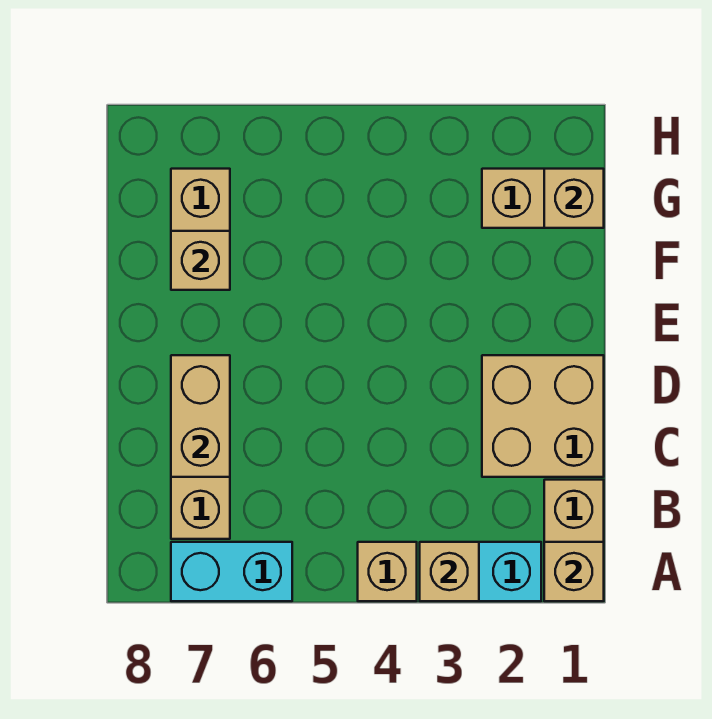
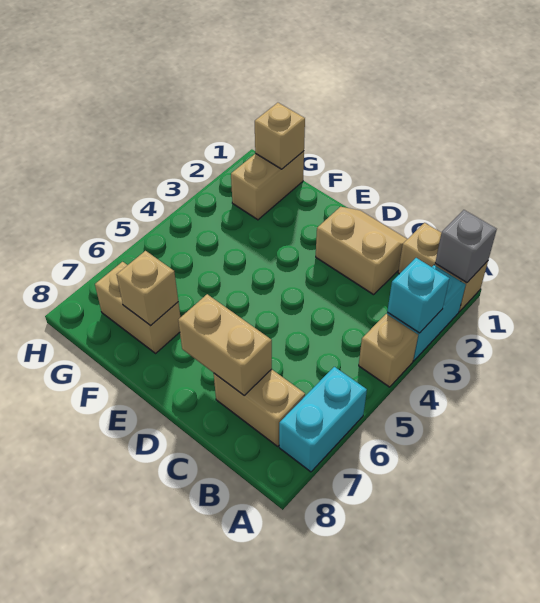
tan brick A1 level 2 -> grey brick A1 level 2
tan brick A3 level 2 -> cyan brick A3 level 2
tan brick C1:D2 level 1 -> tan slope C1:D2 level 1 top 2

